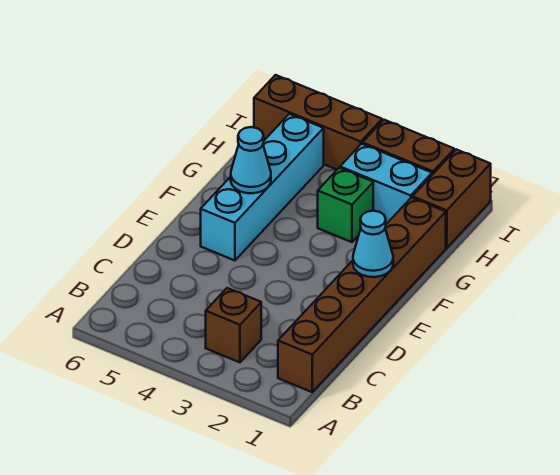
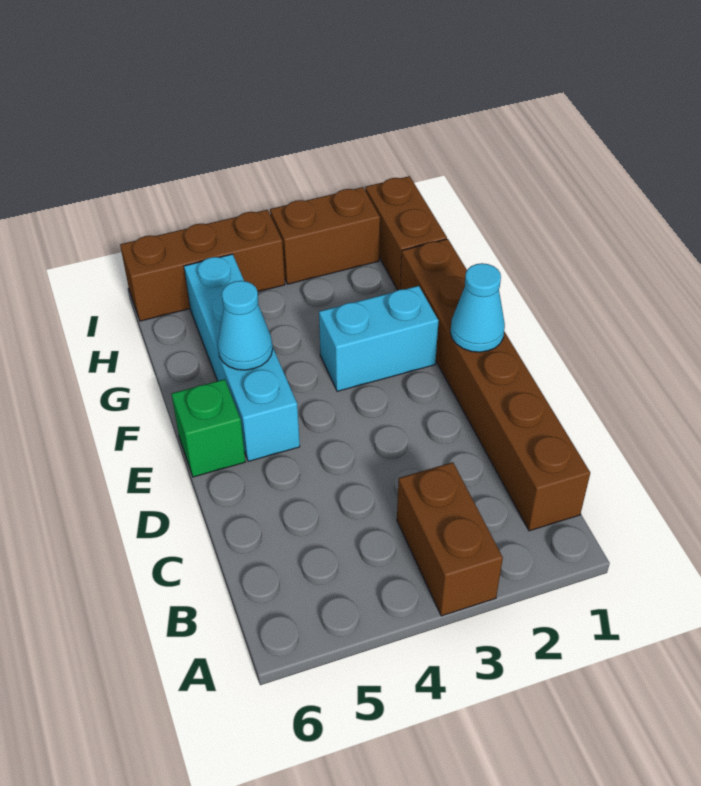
brown brick B3 level 1 -> brown brick A3:B3 level 1
green brick G3 level 1 -> green brick E6 level 1
cyan brick H2:H3 level 1 -> cyan brick F2:F3 level 1

